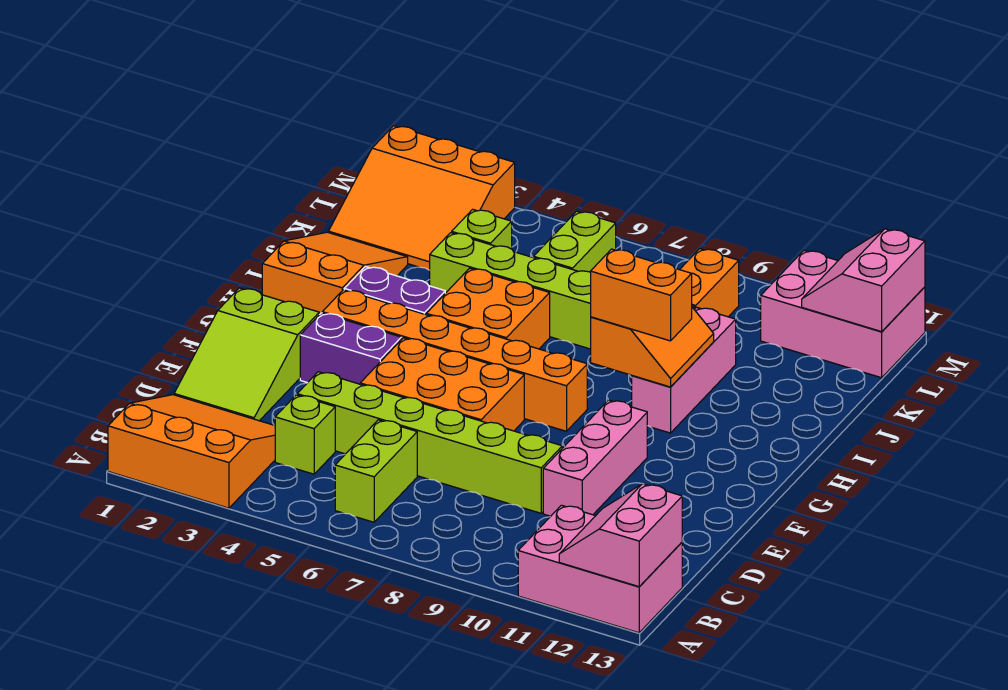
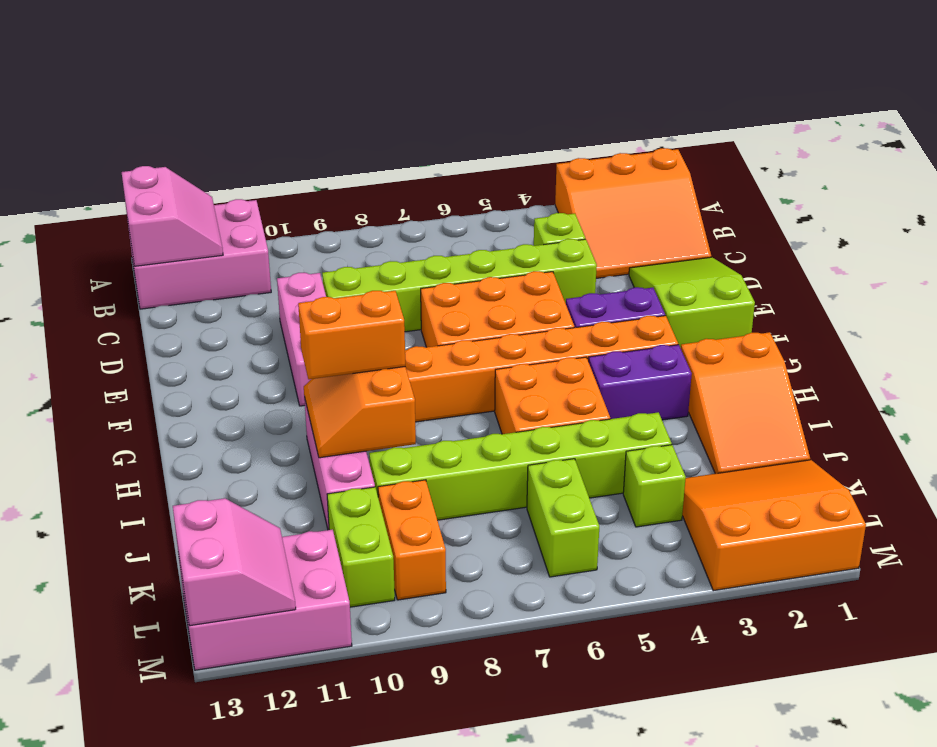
lime brick B6:C6 level 1 -> lime brick K10:L10 level 1

